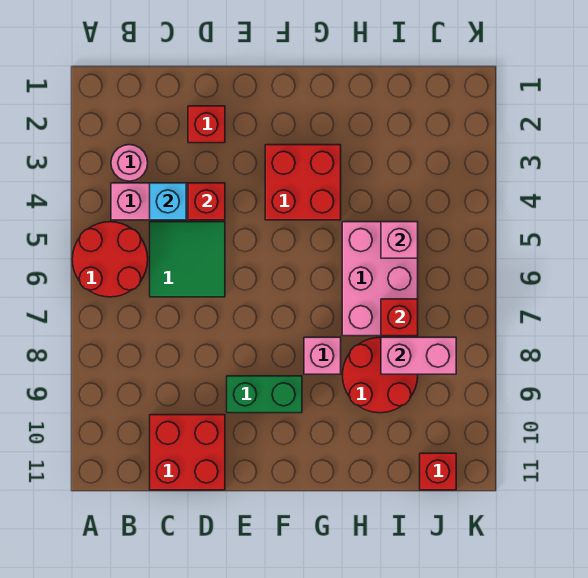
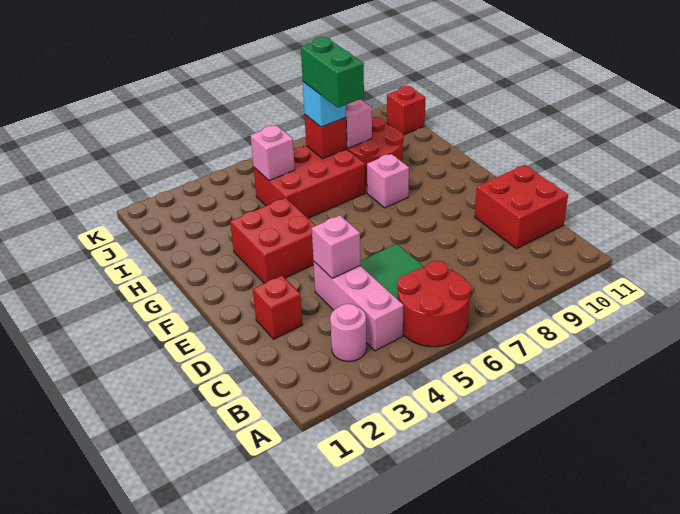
cyan brick C4 level 2 -> cyan brick I7 level 3
red brick D4 level 2 -> pink brick D4 level 2
green brick E9:F9 level 1 -> green brick H7:I7 level 4
pink brick H5:I7 level 1 -> red brick H5:I7 level 1

